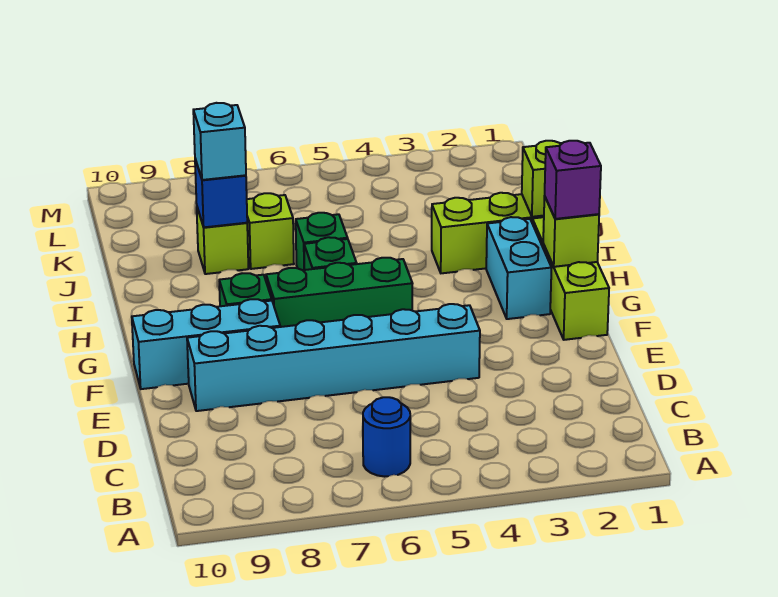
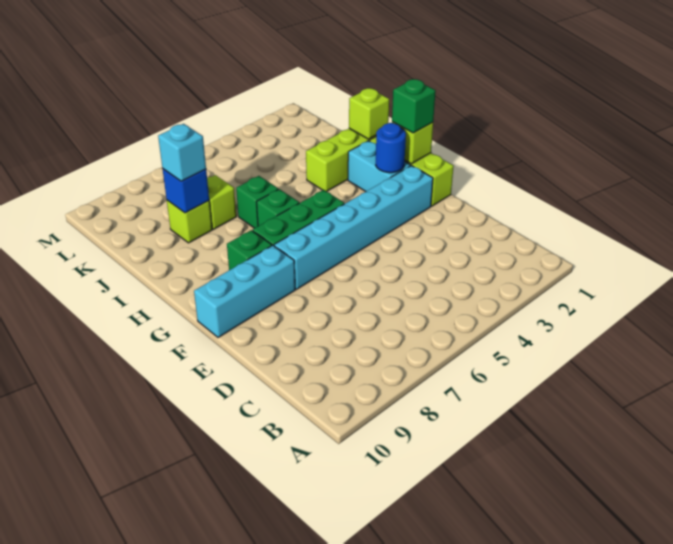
blue round brick B6 level 1 -> blue round brick G2 level 2
cyan brick E4:E9 level 1 -> cyan brick F2:F7 level 1
purple brick G1 level 3 -> green brick G1 level 3

